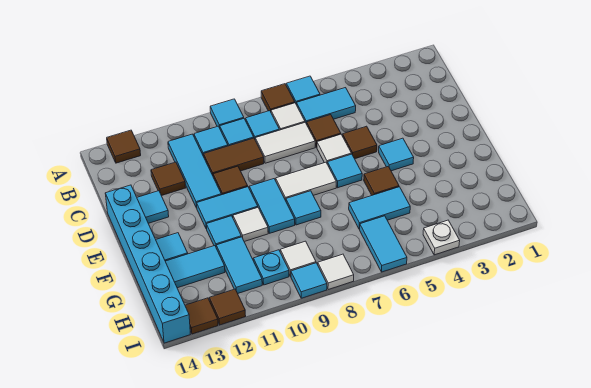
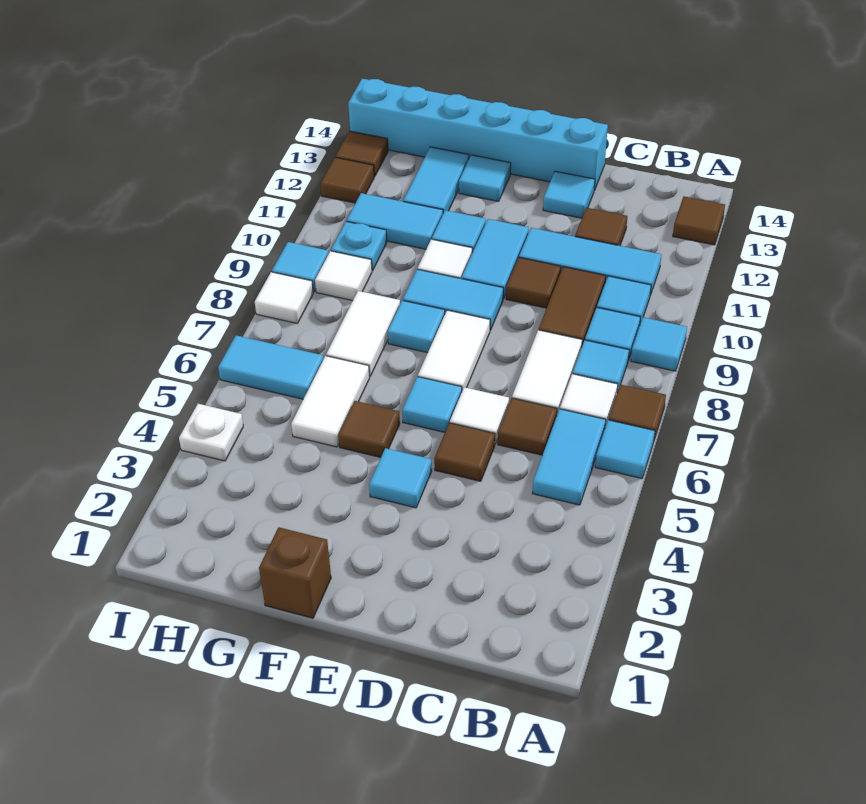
none -> brown brick F1 level 1
cyan tile G5:G6 level 1 -> white tile G5:G6 level 1
none -> white tile G7:G8 level 1

